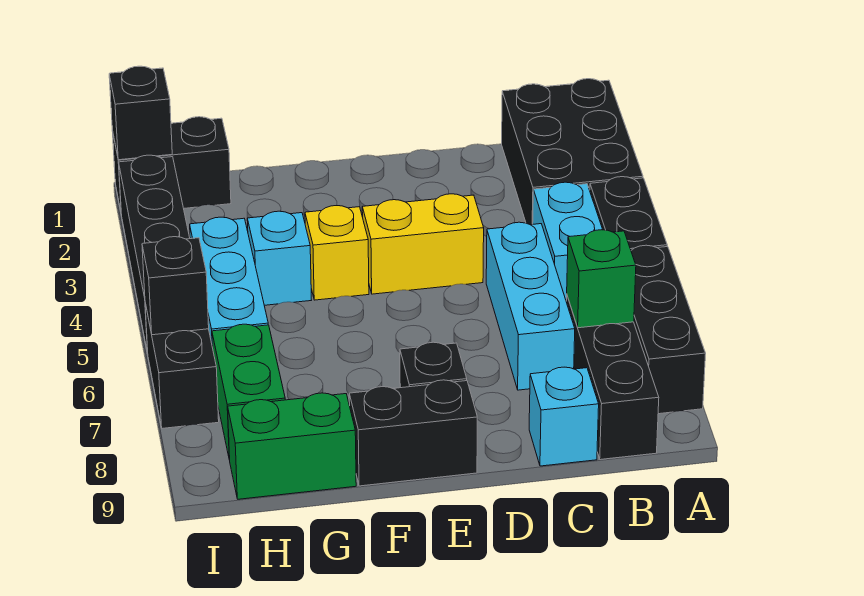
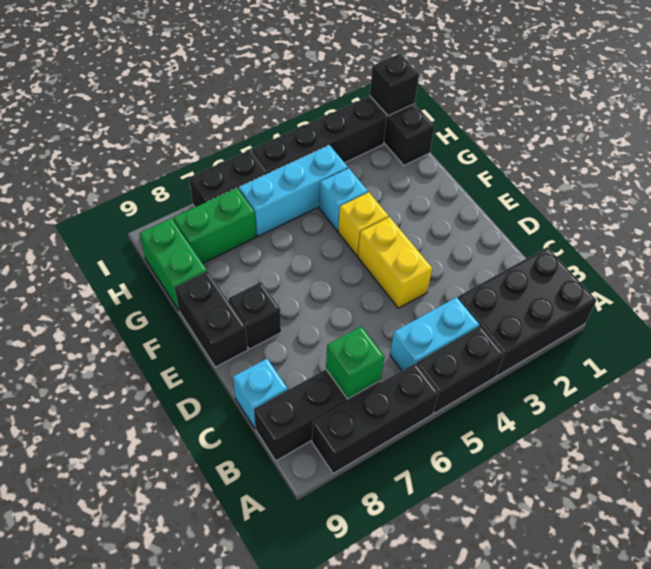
cyan brick C5:C7 level 1 -> none
black brick I6 level 2 -> none

